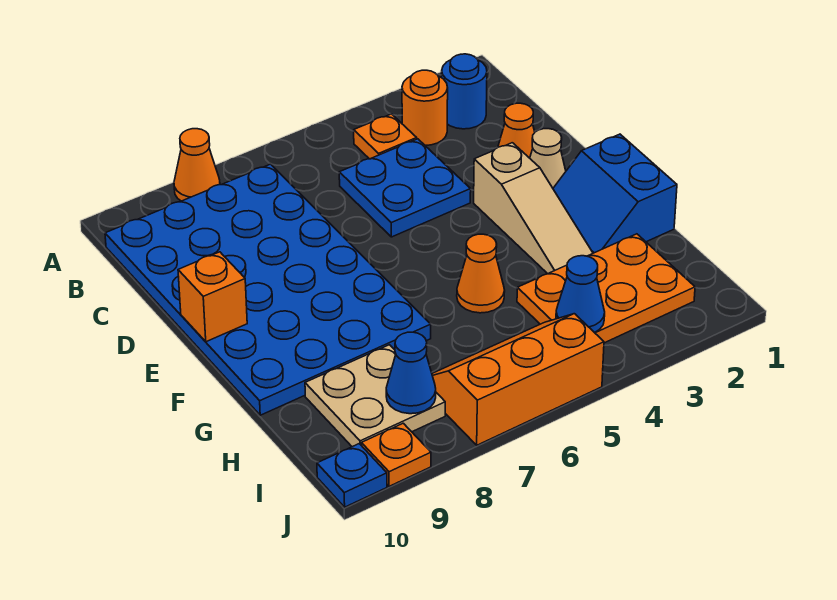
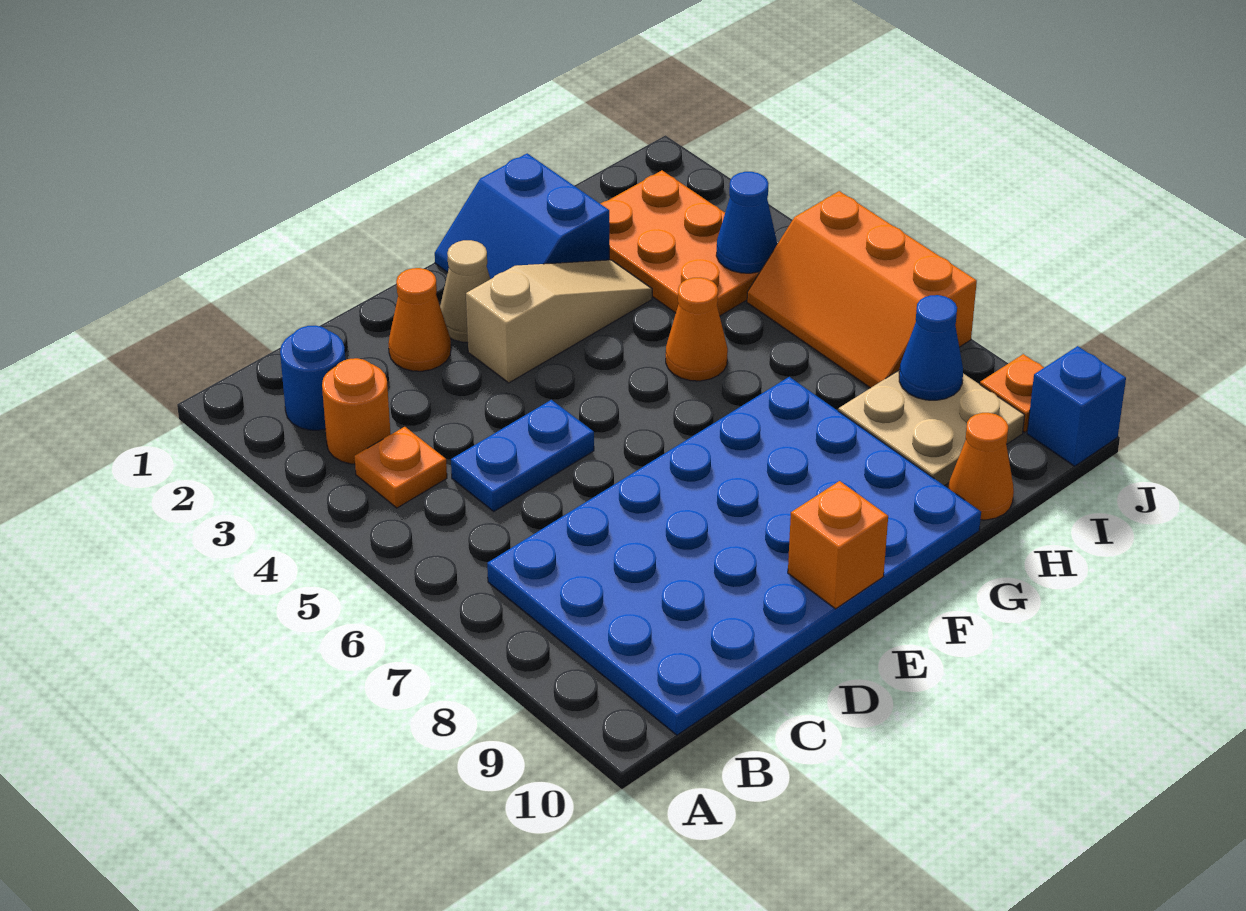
orange cone A8 level 1 -> orange cone H10 level 1
blue plate C4:D5 level 1 -> blue plate C5:D5 level 1
blue slope F1:G2 level 1 top 1 -> blue slope F1:G2 level 1 top G
blue plate J10 level 1 -> blue brick J10 level 1

